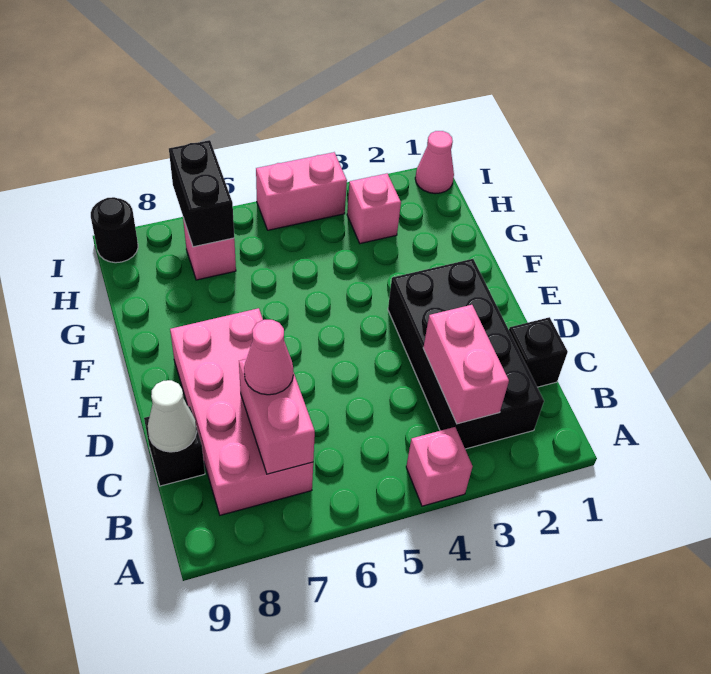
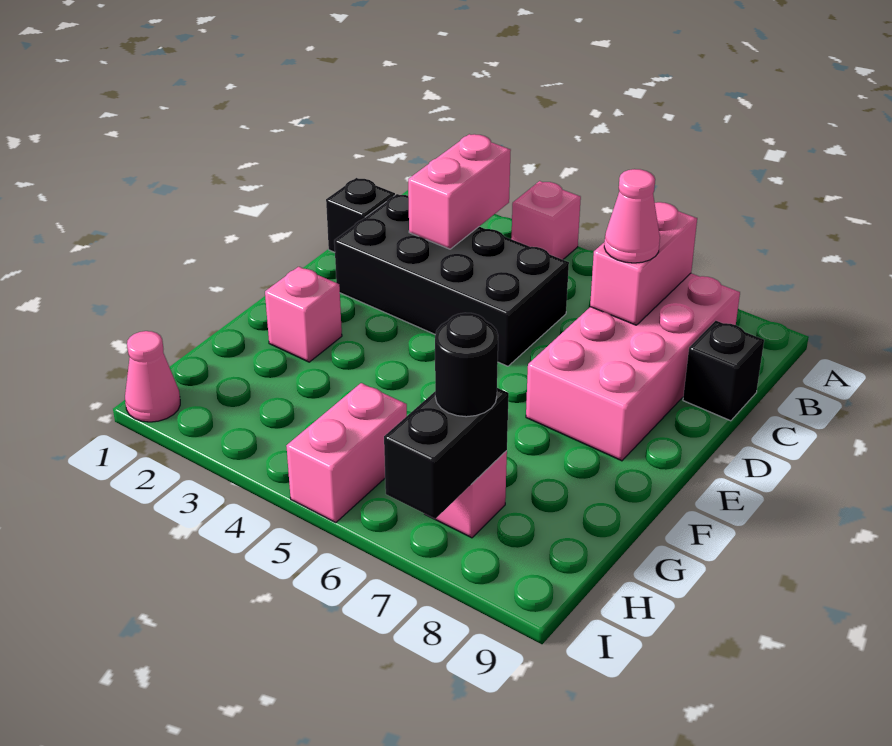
black brick B2:E3 level 1 -> black brick C2:D5 level 1
white cone C9 level 2 -> none
pink brick H3 level 1 -> pink brick F2 level 1
pink brick I4:I5 level 1 -> pink brick H5:I5 level 1
black round brick I9 level 1 -> black round brick H7 level 3

